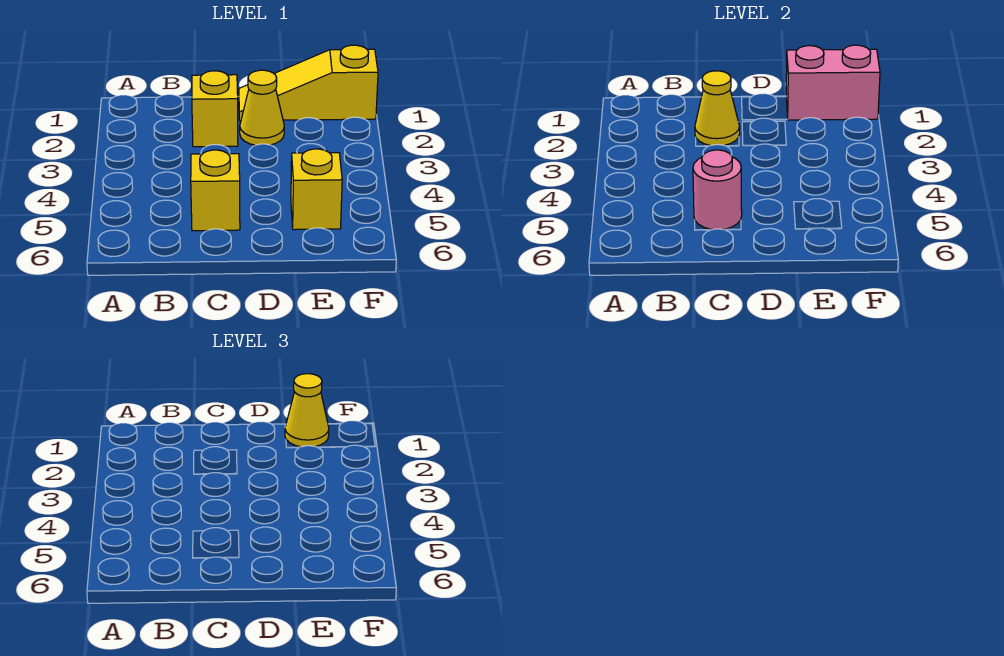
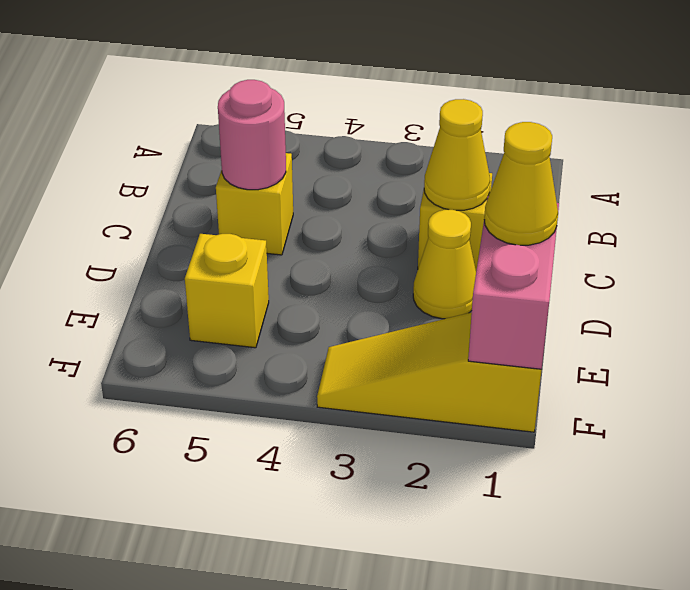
yellow slope D1:F1 level 1 top F -> yellow slope F1:F3 level 1 top 1

